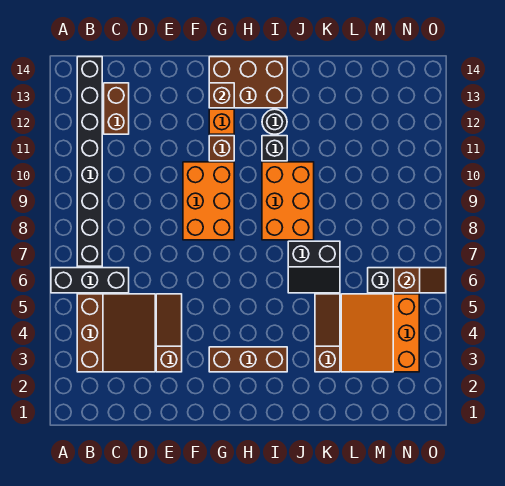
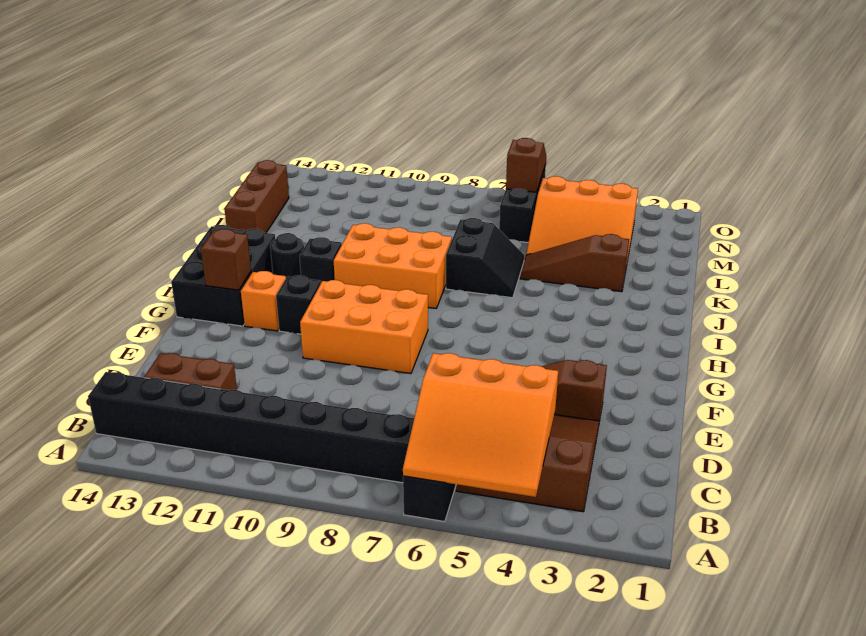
none -> orange slope A4:C6 level 2 top C
brown brick G3:I3 level 1 -> brown brick K14:M14 level 1
brown brick G11 level 1 -> black brick G11 level 1
brown brick G13:I14 level 1 -> black brick G13:I14 level 1

